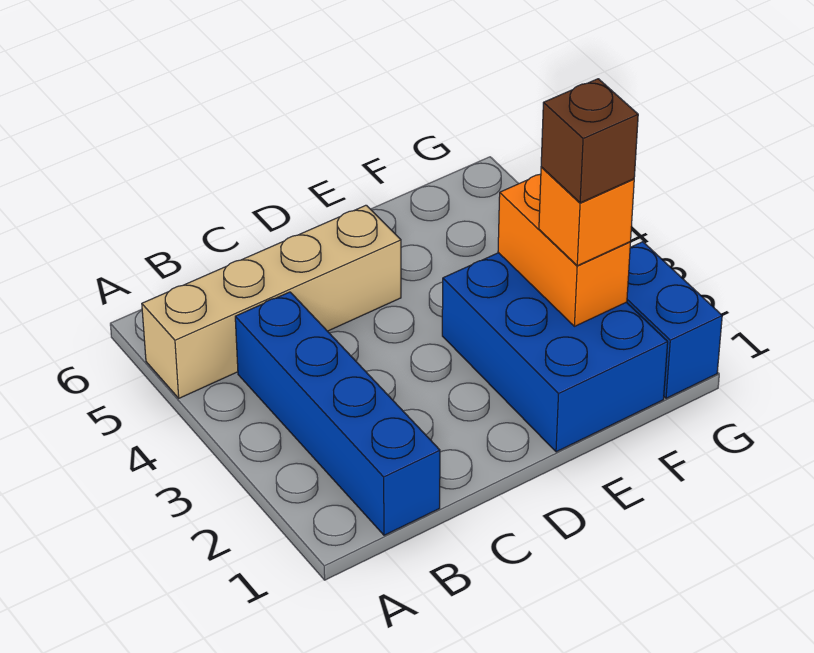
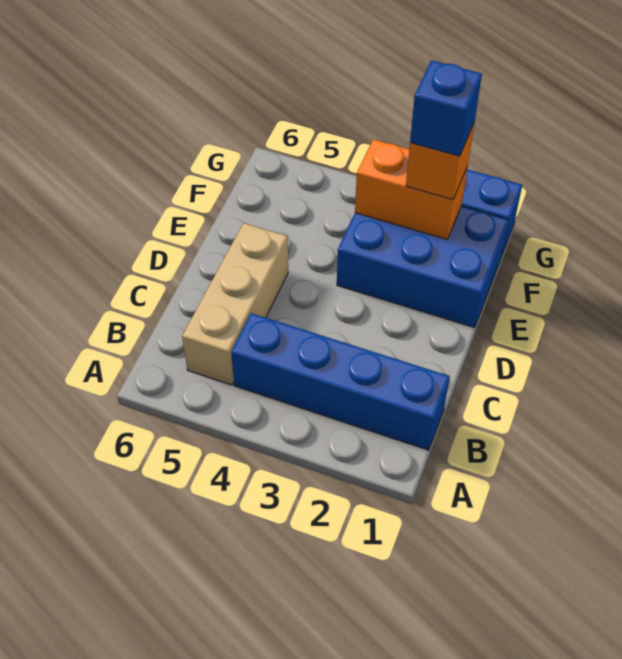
tan brick A5:D5 level 1 -> tan brick B5:D5 level 1
brown brick F2 level 4 -> blue brick F2 level 4

